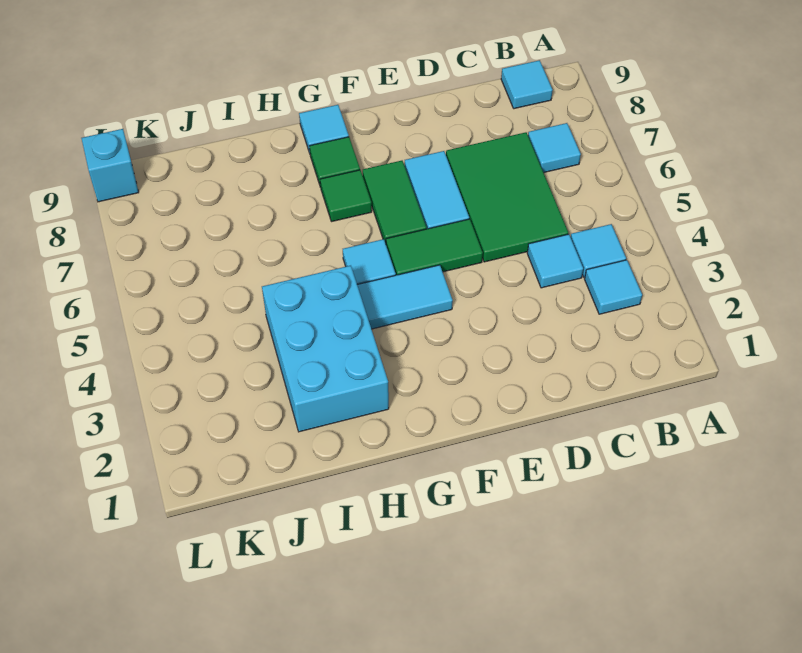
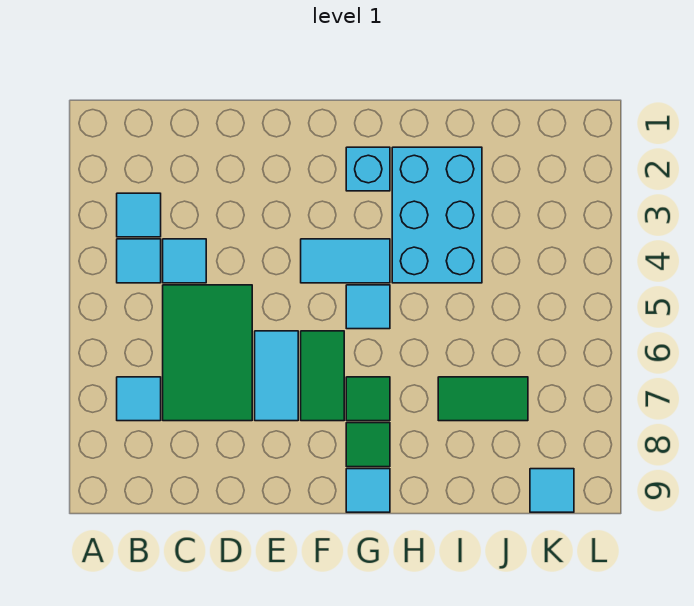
cyan tile B9 level 1 -> cyan tile K9 level 1
green tile E5:F5 level 1 -> green tile I7:J7 level 1
cyan brick L9 level 1 -> cyan brick G2 level 1

